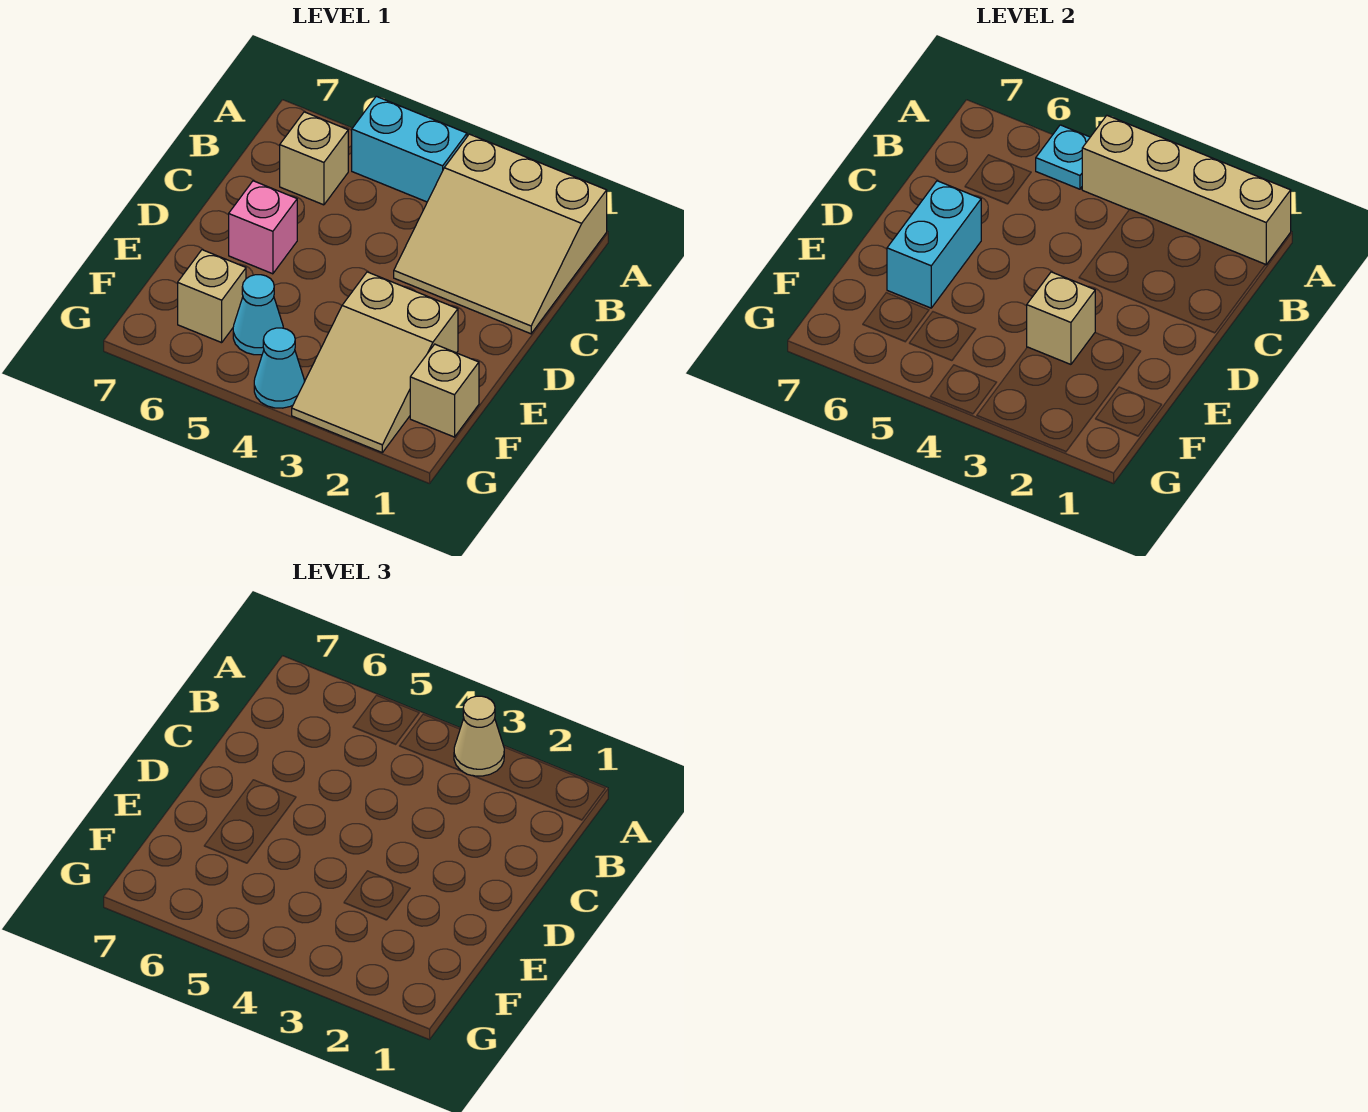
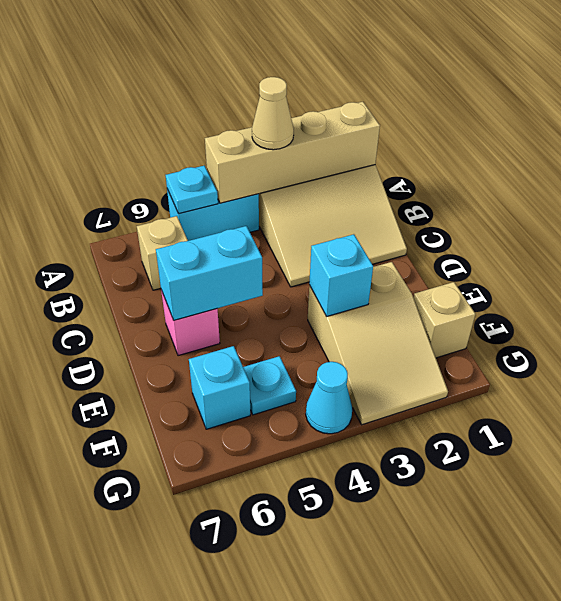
cyan brick D6:E6 level 2 -> cyan brick D5:D6 level 2
tan brick E3 level 2 -> cyan brick E3 level 2
cyan cone F5 level 1 -> cyan plate F5 level 1
tan brick F6 level 1 -> cyan brick F6 level 1

